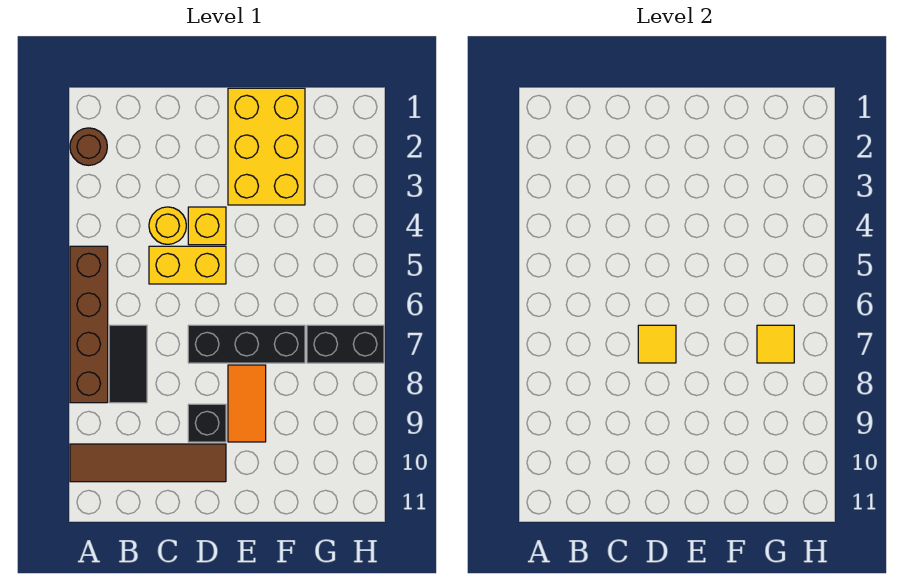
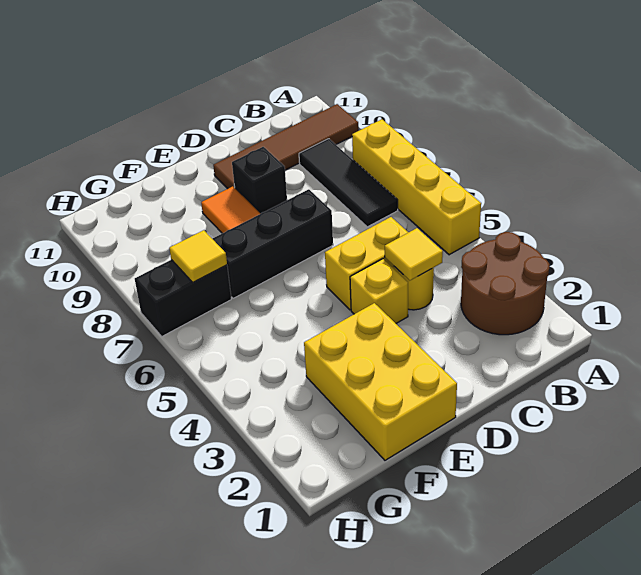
brown round brick A2 level 1 -> brown round brick A2:B3 level 1
brown brick A5:A8 level 1 -> yellow brick A5:A8 level 1
black tile B7:B8 level 1 -> black tile B7:B9 level 1
yellow tile D7 level 2 -> yellow tile C4 level 2

